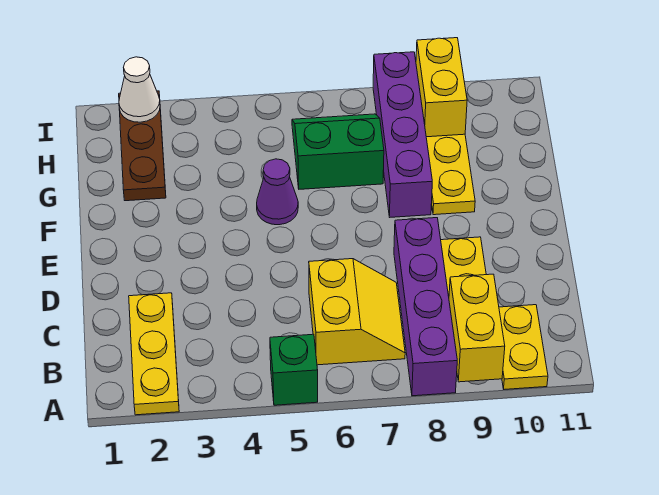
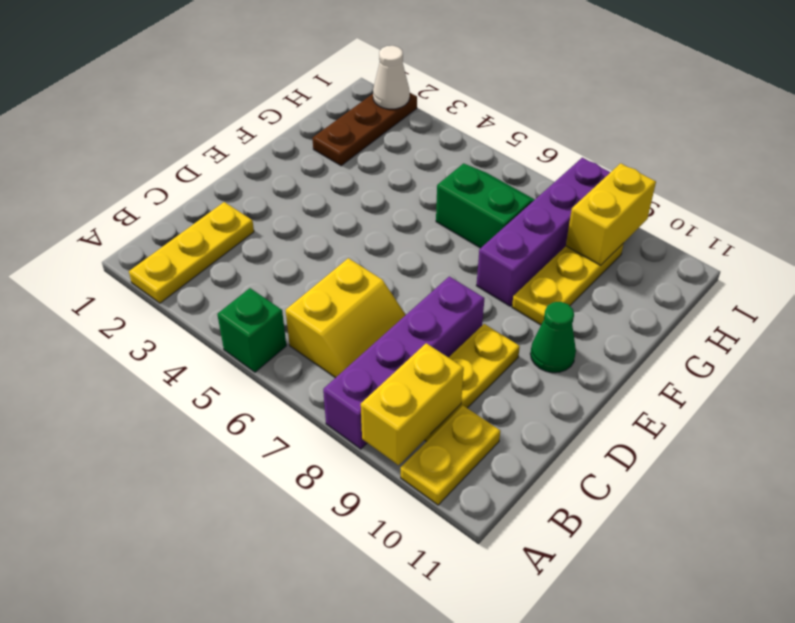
none -> green cone E10 level 1
purple cone F5 level 1 -> none

